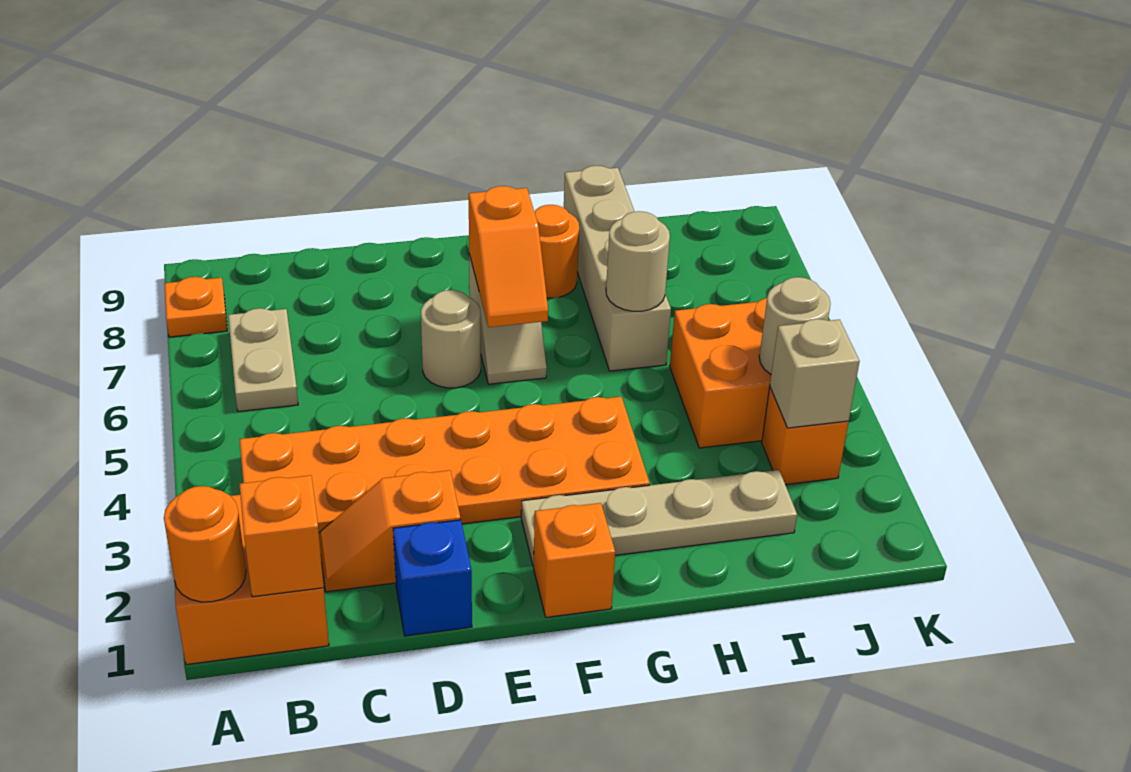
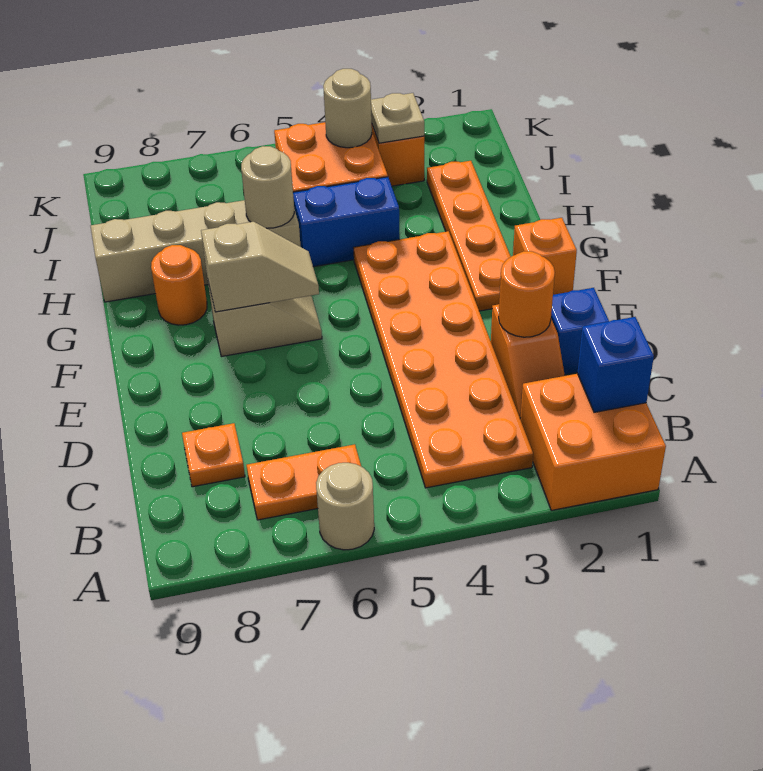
orange round brick A1 level 2 -> orange round brick D2 level 2
orange plate A8 level 1 -> orange plate C8 level 1
orange brick B1 level 2 -> blue brick B1 level 2
tan plate B6:B7 level 1 -> orange plate B6:B7 level 1
tan round brick E6 level 1 -> tan round brick A6 level 1
tan plate F2:I2 level 1 -> orange plate F2:I2 level 1
orange slope F6:F7 level 2 top 7 -> tan slope F6:F7 level 2 top 7
none -> blue brick H4:H5 level 1
tan brick J3 level 2 -> tan plate J3 level 2

